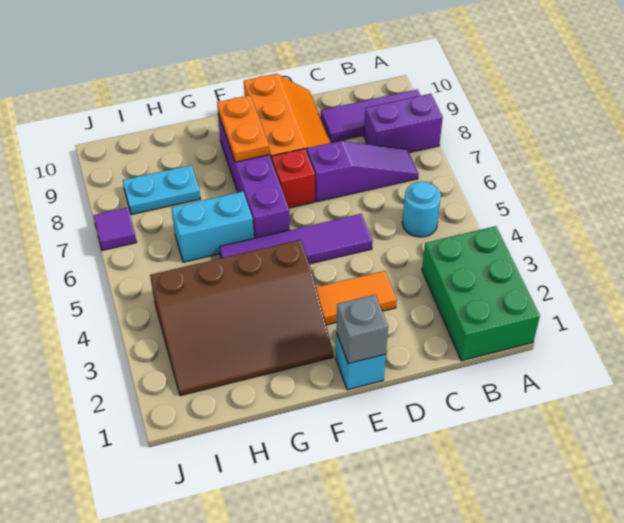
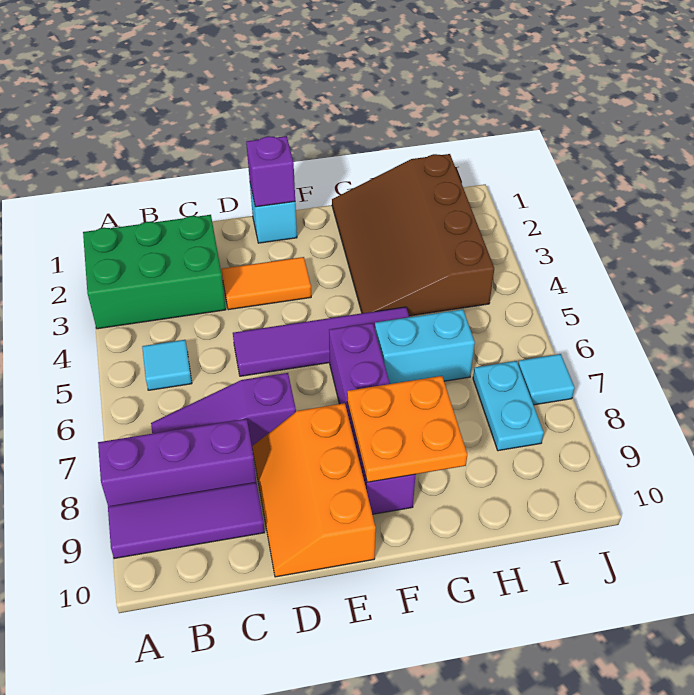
green brick A1:B3 level 1 -> green brick A2:C3 level 1
purple brick A8:B8 level 1 -> purple brick A8:C8 level 1
cyan round brick B5 level 1 -> cyan tile B5 level 1
grey brick E1 level 2 -> purple brick E1 level 2
red brick E7 level 1 -> none
brown slope F2:I4 level 1 top 4 -> brown slope G1:I4 level 1 top I
orange plate F8:F9 level 2 -> orange plate F8:G9 level 2
cyan plate H8:I8 level 1 -> cyan plate I7:I8 level 1
purple tile J7 level 1 -> cyan tile J7 level 1

